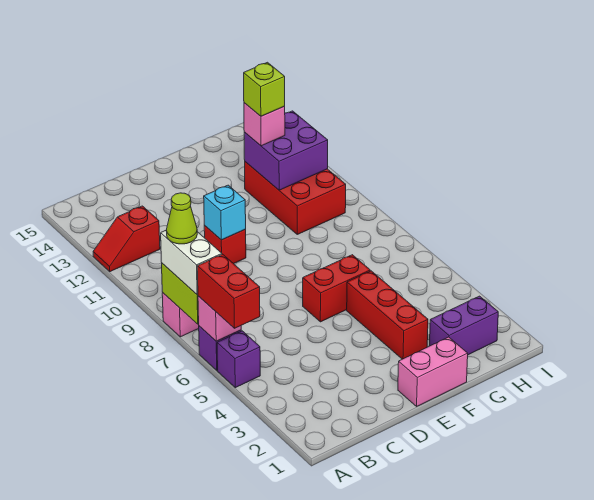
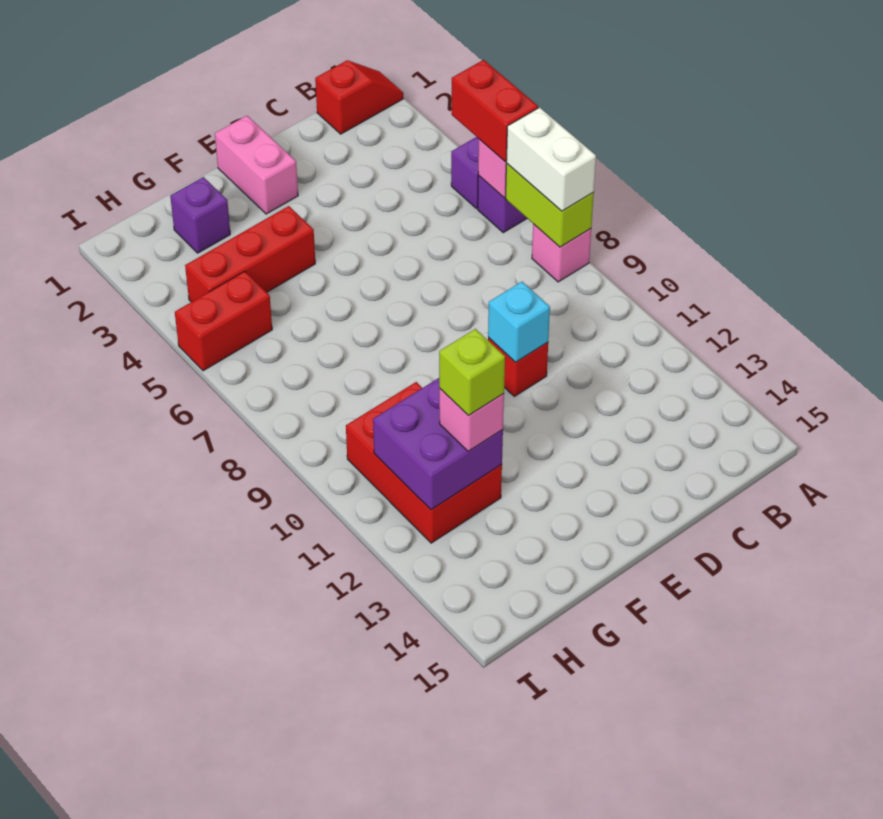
lime cone A8 level 4 -> none
red slope A12:B12 level 1 top B -> red slope A1:B1 level 1 top B
pink brick E1:F1 level 1 -> pink brick E1:E2 level 1
red brick E6:F6 level 1 -> red brick H5:I5 level 1
red brick F3:F5 level 1 -> red brick F4:H4 level 1
purple brick G2:H2 level 1 -> purple brick G2 level 1

